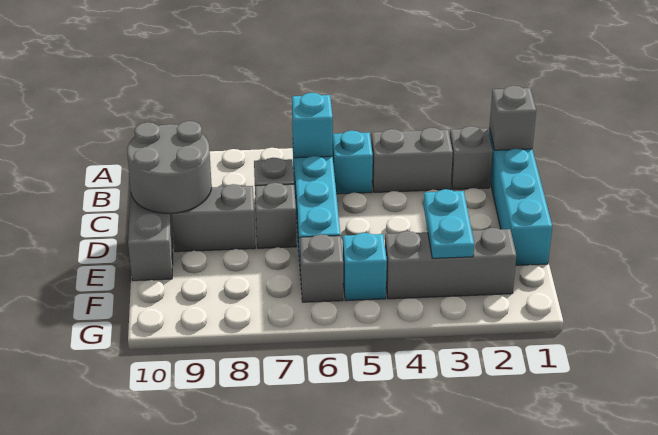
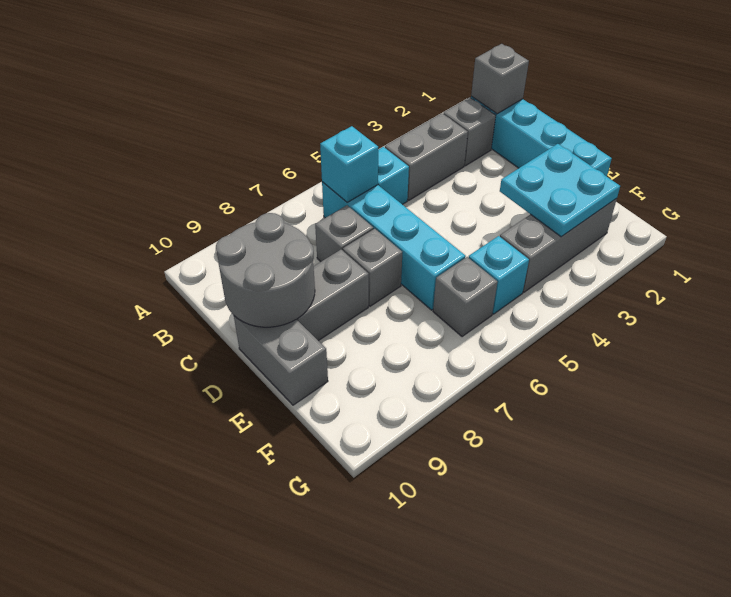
cyan plate E3:F3 level 2 -> cyan plate E2:F3 level 2

